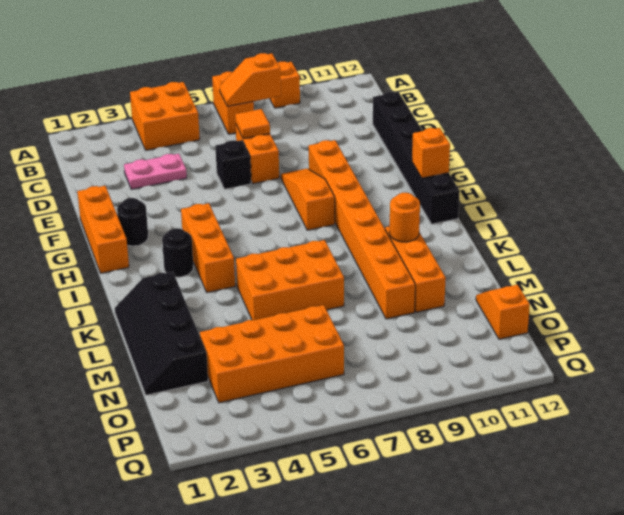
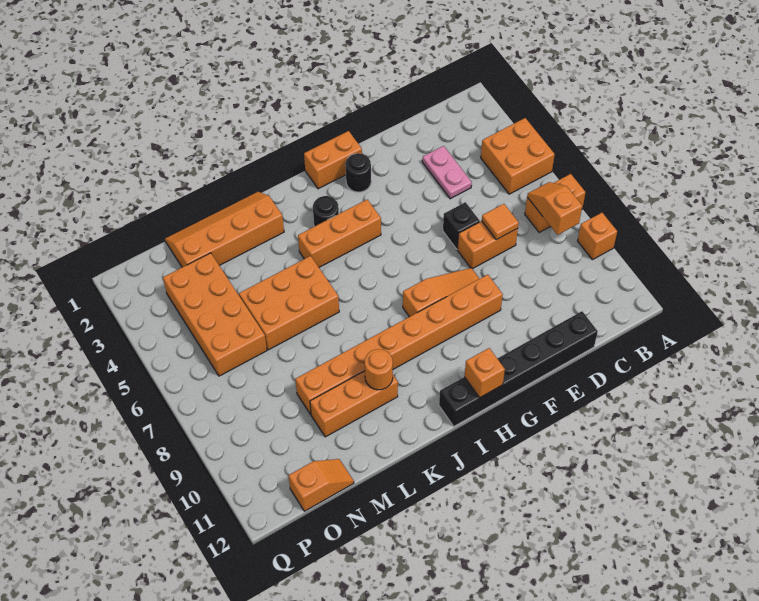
orange brick F1:H1 level 1 -> orange brick G1:H1 level 1
black slope K1:N2 level 1 top 2 -> orange slope K1:N2 level 1 top 2
orange brick K5:L7 level 1 -> orange brick K5:M6 level 1

